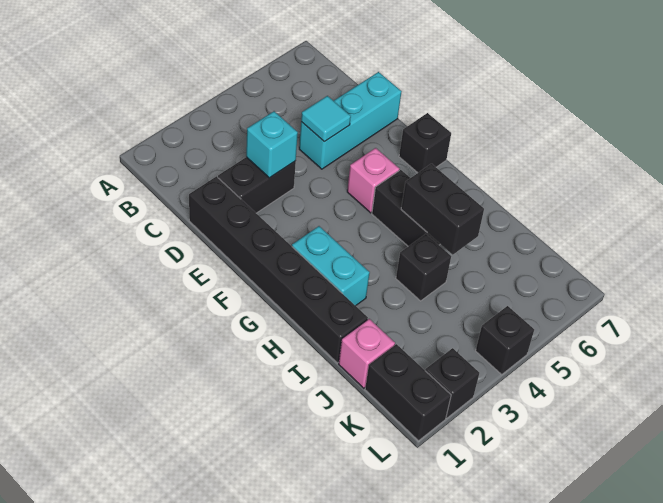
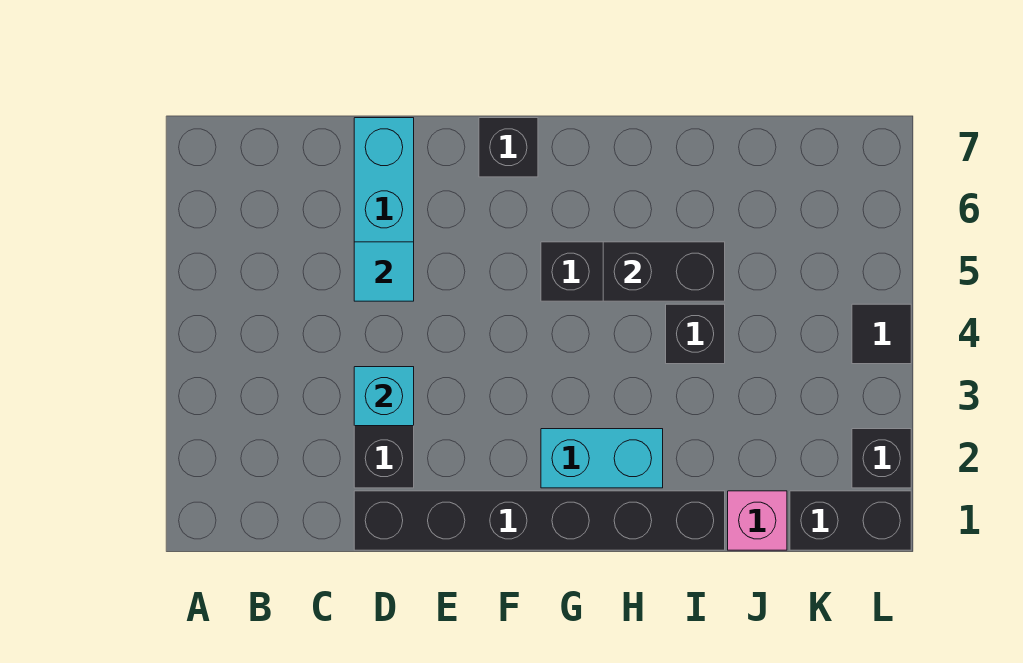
pink brick F5 level 1 -> none
black brick L4 level 1 -> black tile L4 level 1

